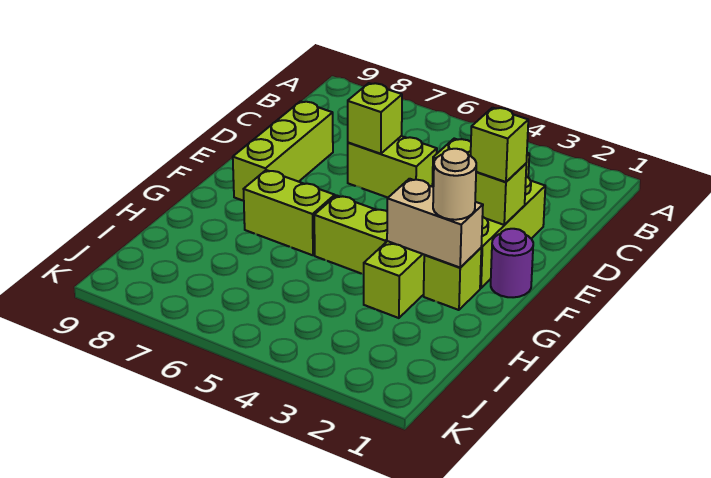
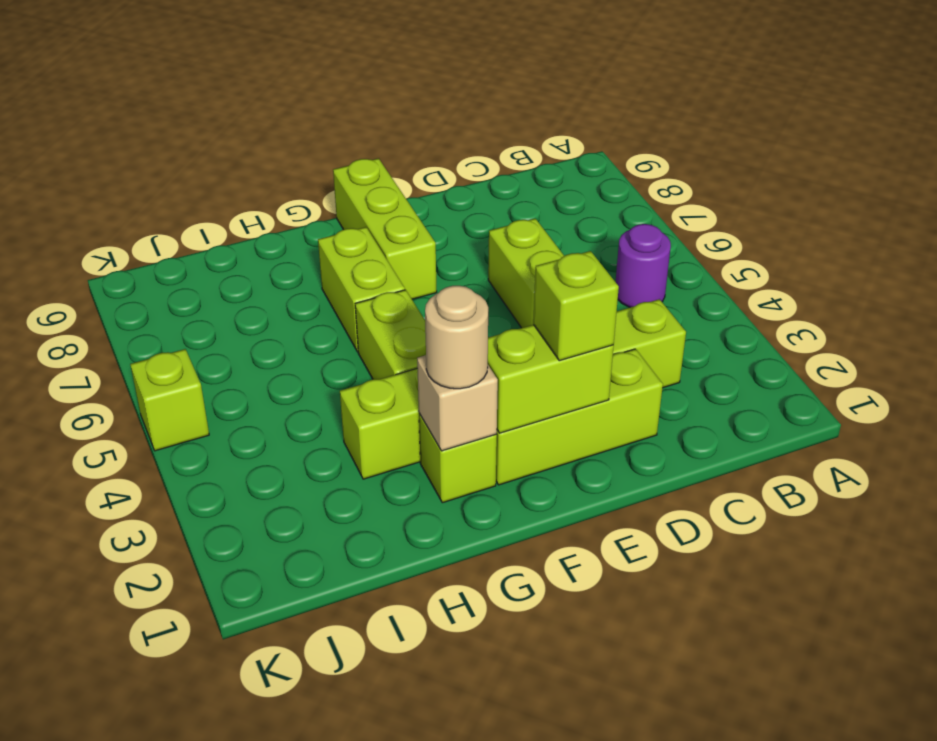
lime brick D6 level 2 -> lime brick K5 level 1
lime brick D8:F8 level 1 -> lime brick F7:F9 level 1
lime brick E2:E3 level 2 -> lime brick E2:F2 level 2
purple round brick F1 level 1 -> purple round brick B5 level 1
tan brick G2:G3 level 2 -> tan brick G2 level 2

